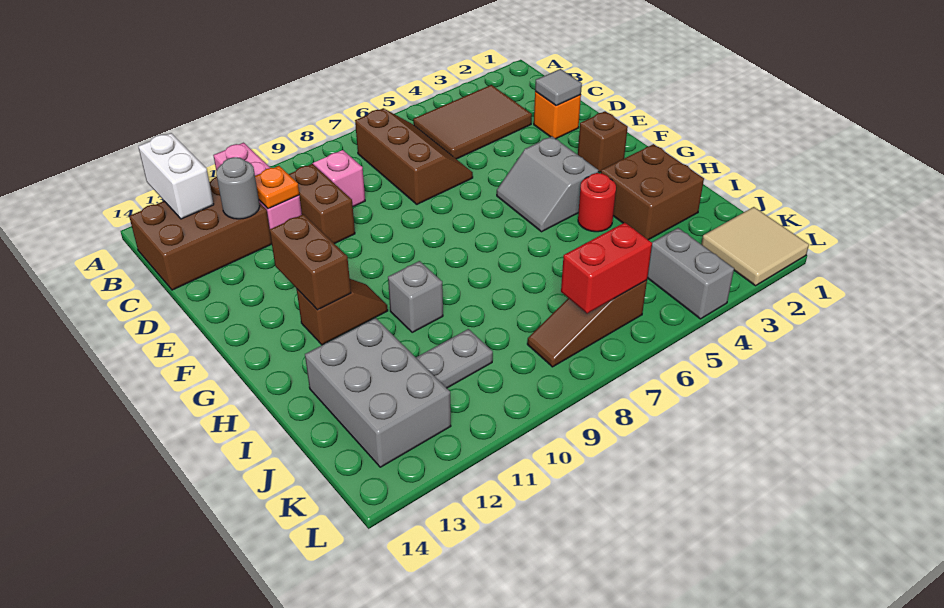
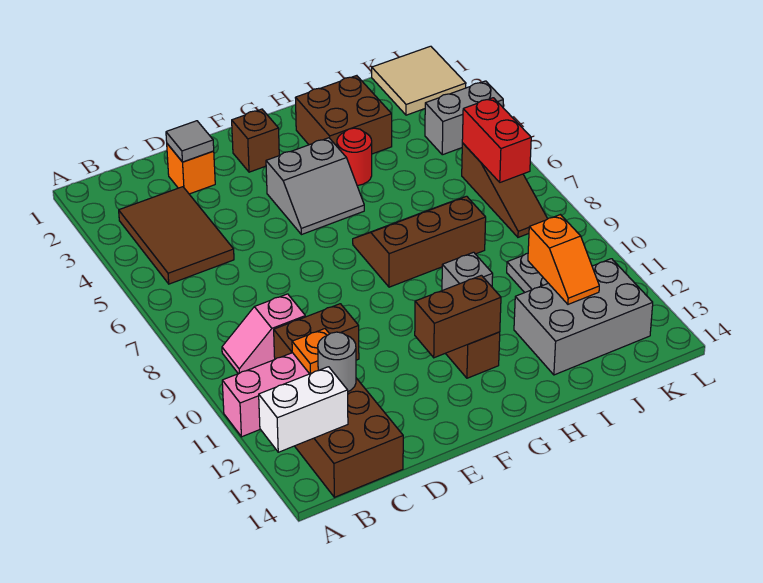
brown slope B6:D7 level 1 top 7 -> brown slope G7:I8 level 1 top 8
none -> orange slope J11:J12 level 2 top 11

